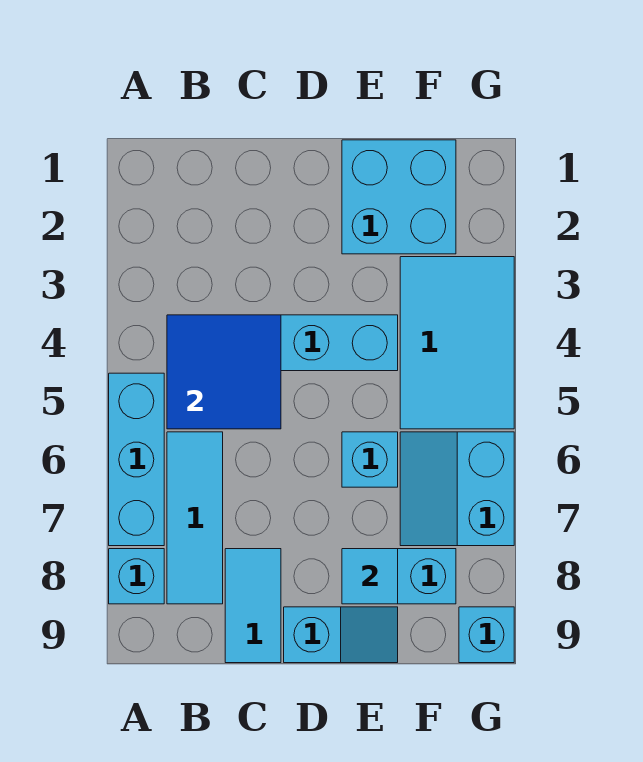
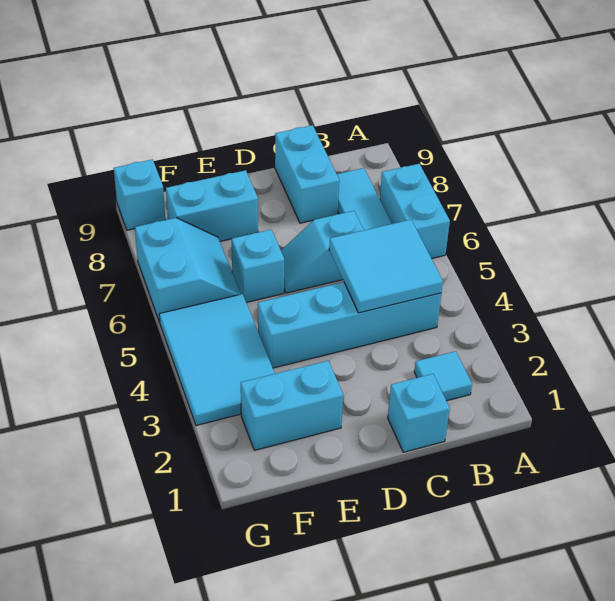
cyan brick A5:A7 level 1 -> cyan brick A6:A7 level 1
cyan brick A8 level 1 -> cyan brick C1 level 1
blue tile B4:C5 level 2 -> cyan tile B4:C5 level 2
cyan tile C8:C9 level 1 -> cyan brick C8:C9 level 1
cyan slope D9:E9 level 1 top D -> cyan slope C6:D6 level 1 top C
cyan brick E1:F2 level 1 -> cyan brick E2:F2 level 1
cyan tile E8 level 2 -> cyan tile B2 level 1

